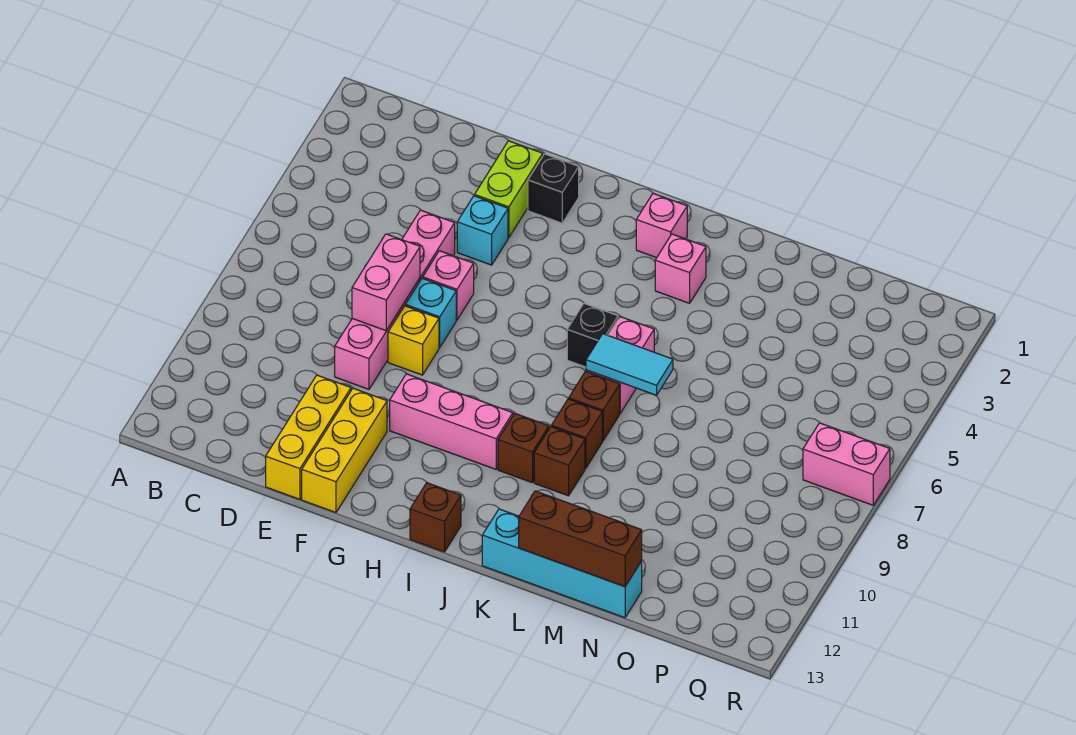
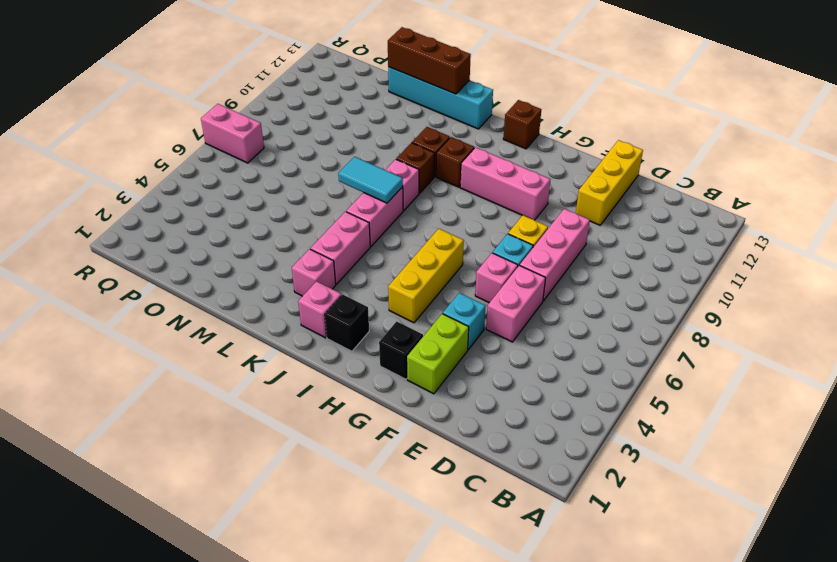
pink brick E7:E8 level 2 -> pink brick K4:K5 level 1
yellow brick F11:F13 level 1 -> yellow brick H4:H6 level 1
black brick J6 level 1 -> black brick I2 level 1
brown brick K8 level 1 -> pink brick K8 level 1

